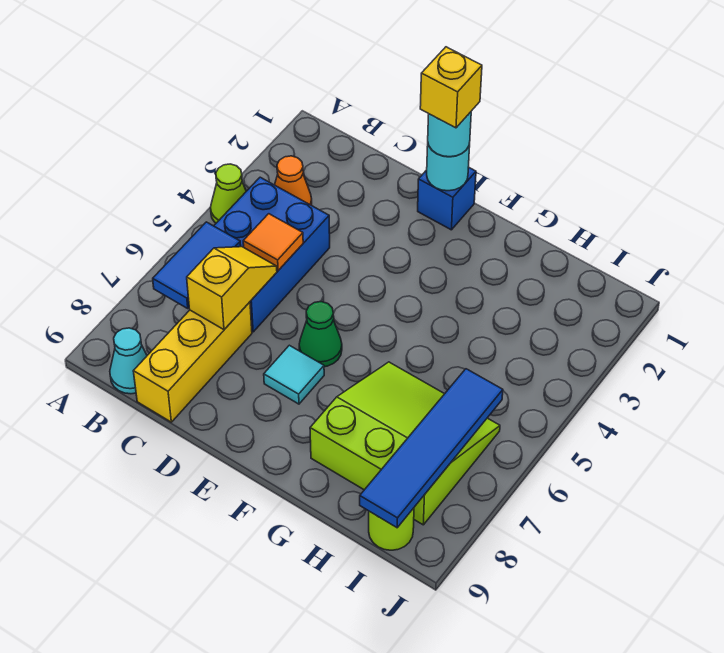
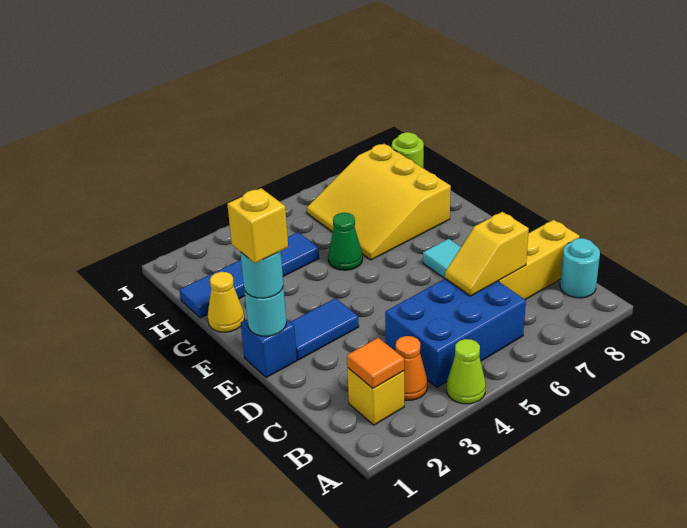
none -> yellow brick B2 level 1
blue tile B6:B7 level 2 -> blue tile E2:E3 level 1
cyan cone B9 level 1 -> cyan round brick B9 level 1
orange tile C5 level 2 -> orange tile B2 level 2
green cone E6 level 1 -> green cone G5 level 1
none -> yellow cone G1 level 1
lime slope G6:I8 level 1 top 8 -> yellow slope G6:I8 level 1 top 8
blue tile I6:I9 level 2 -> blue tile H1:H4 level 1

